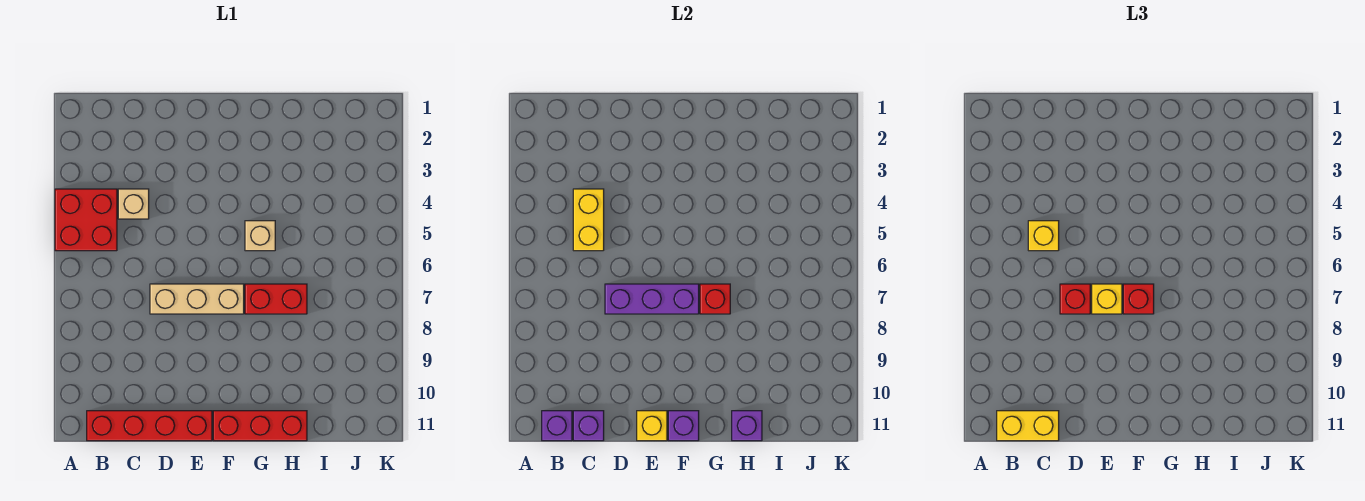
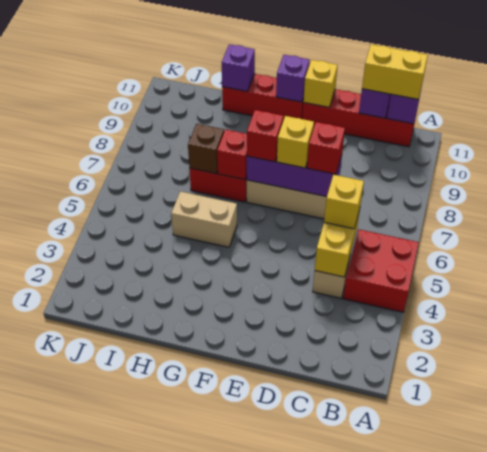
tan brick G5 level 1 -> tan brick G5:H5 level 1
none -> brown brick H7 level 2

